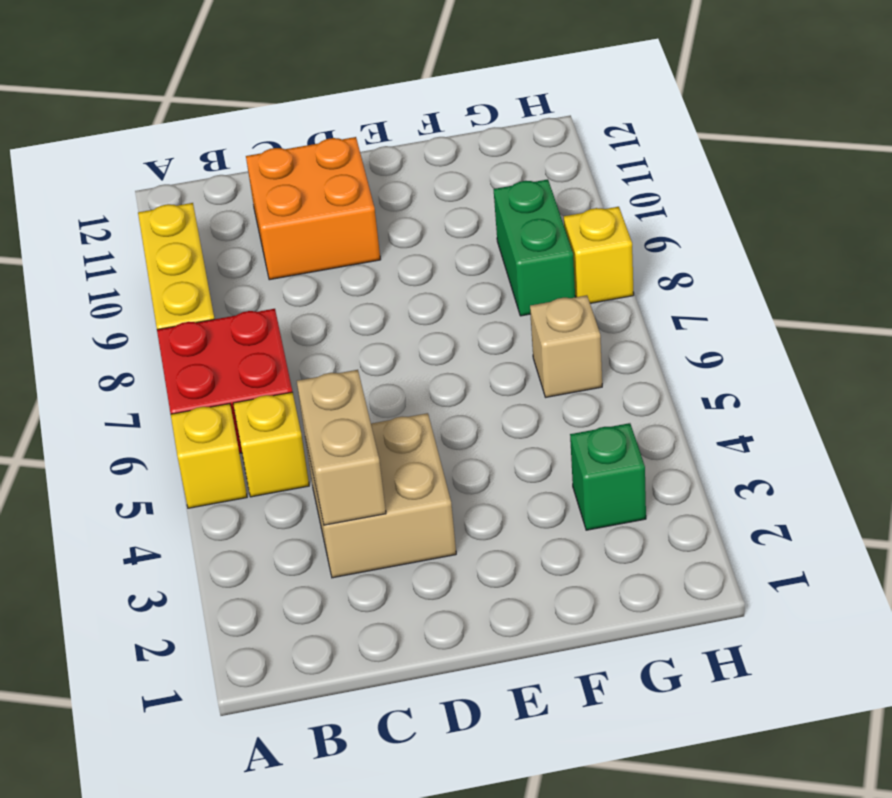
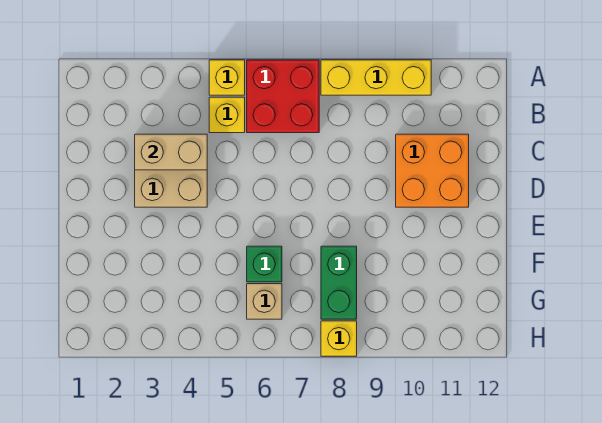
green brick G3 level 1 -> green brick F6 level 1
green brick G8:G9 level 1 -> green brick F8:G8 level 1

